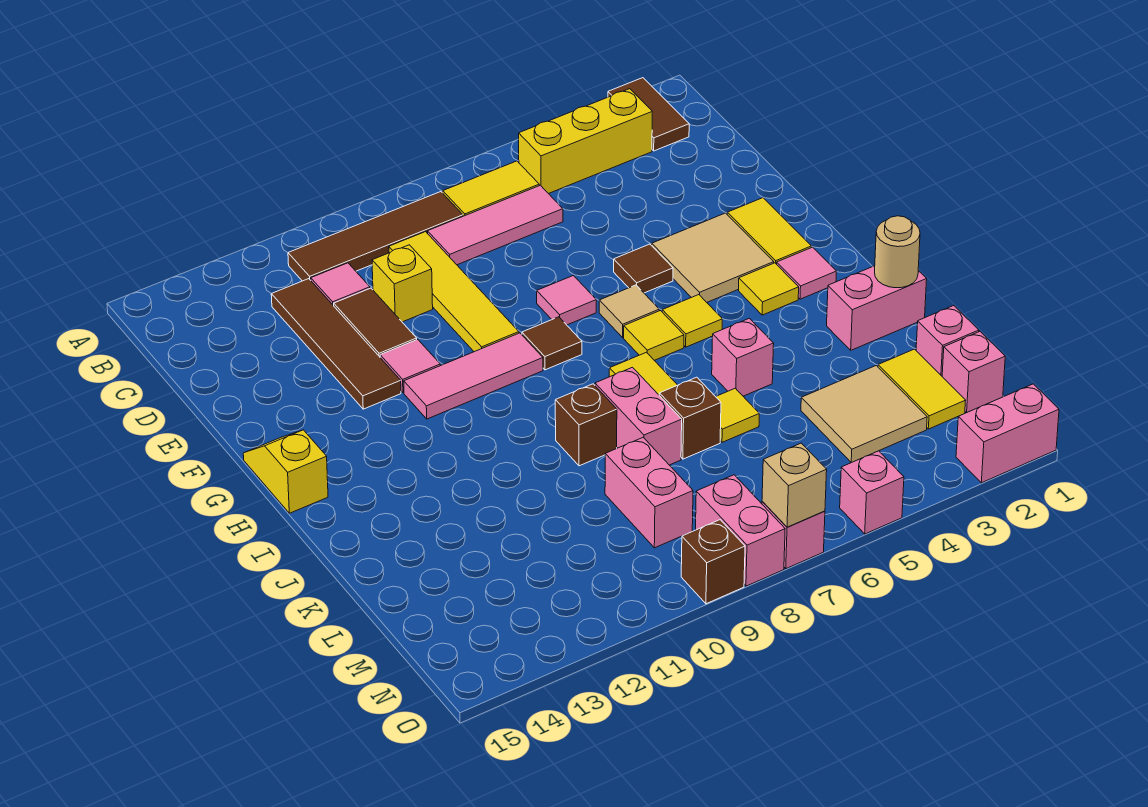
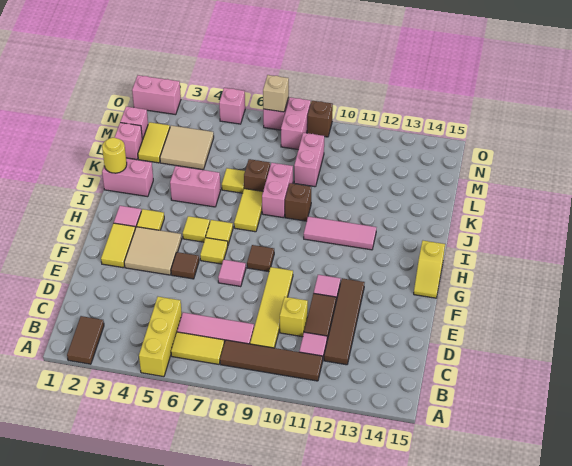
yellow brick B3:B5 level 1 -> yellow brick A5:C5 level 1
tan tile G6 level 1 -> yellow tile G6 level 1
pink tile G9:G11 level 1 -> pink tile I10:I12 level 1
tan round brick J1 level 2 -> yellow round brick J1 level 2
pink brick J5 level 1 -> pink brick J4:J5 level 1

